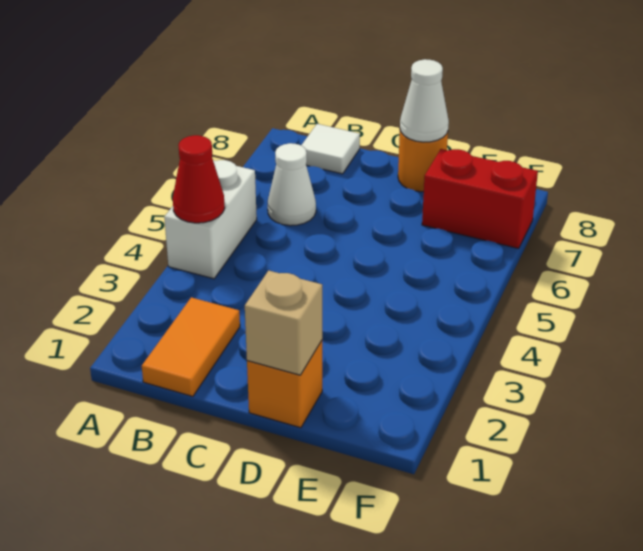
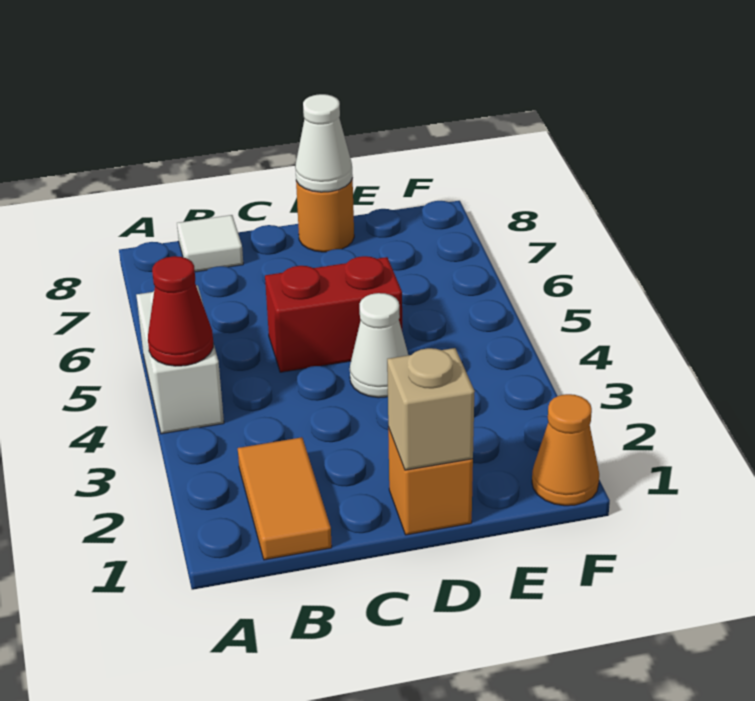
white cone B6 level 1 -> white cone D4 level 1
red brick E7:F7 level 1 -> red brick C5:D5 level 1
none -> orange cone F1 level 1

